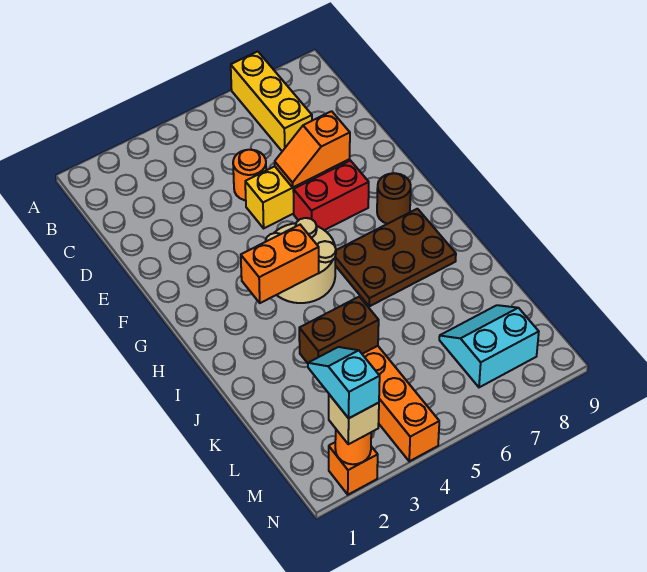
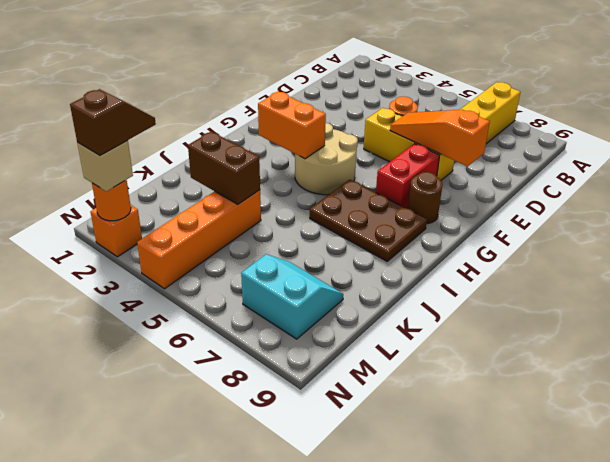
orange slope E6:E7 level 2 top 7 -> orange slope E6:E8 level 2 top 8
red brick F6:F7 level 1 -> red brick F7:G7 level 1
cyan slope M2:N2 level 4 top N -> brown slope M2:N2 level 4 top N

